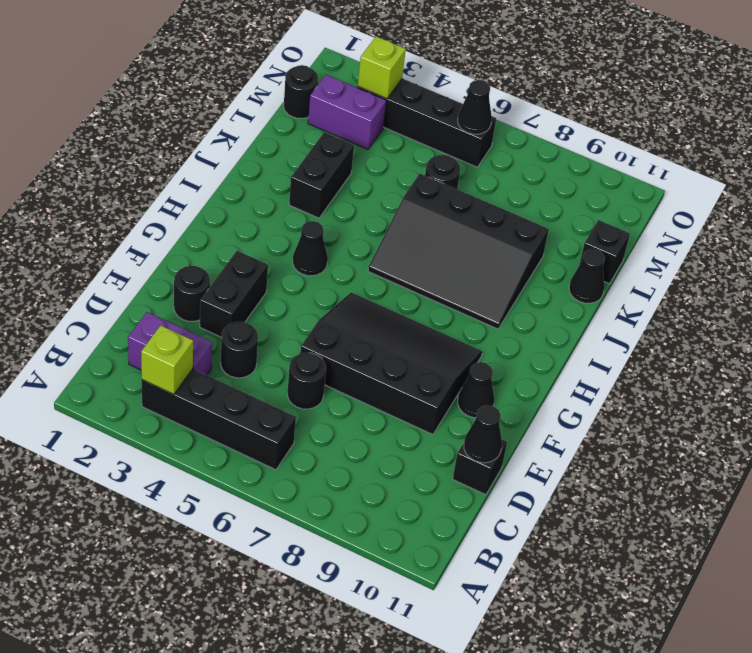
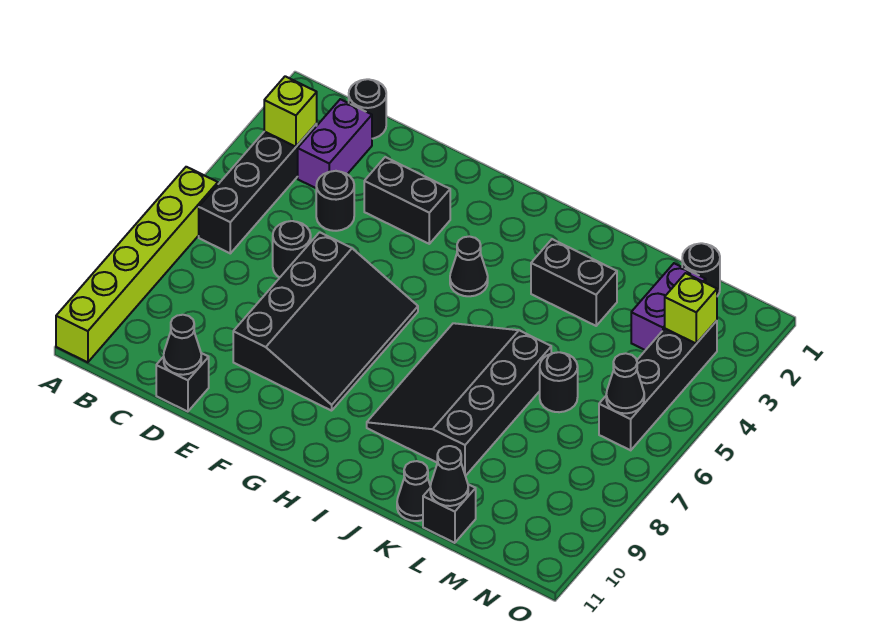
none -> lime brick A6:A11 level 1
black round brick E2 level 1 -> black round brick C1 level 1
black cone F10 level 1 -> black cone L11 level 2

